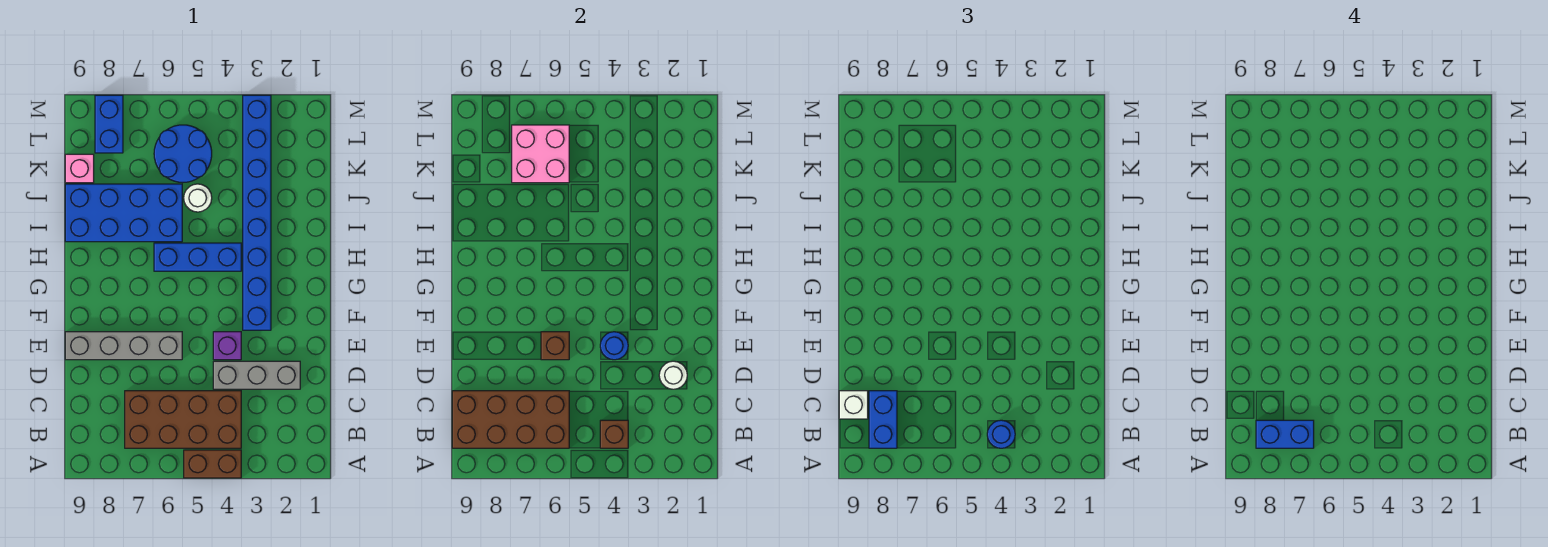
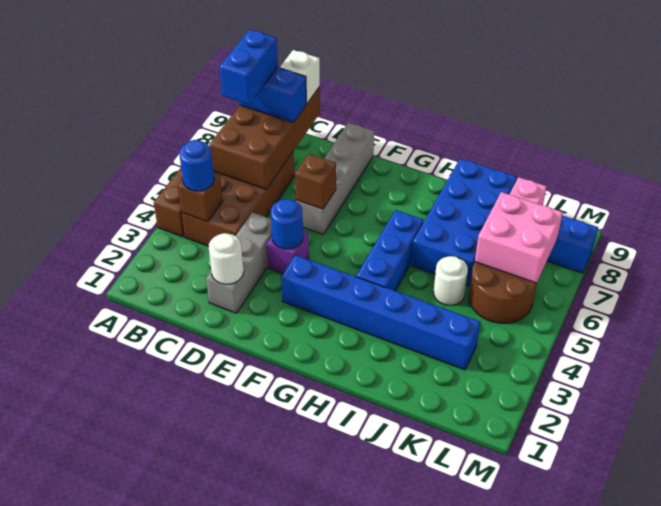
blue brick F3:M3 level 1 -> blue brick F3:K3 level 1
blue round brick K5:L6 level 1 -> brown round brick K5:L6 level 1

